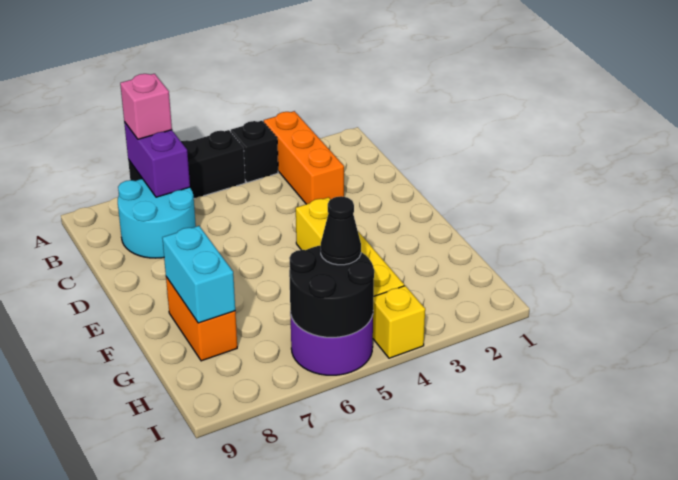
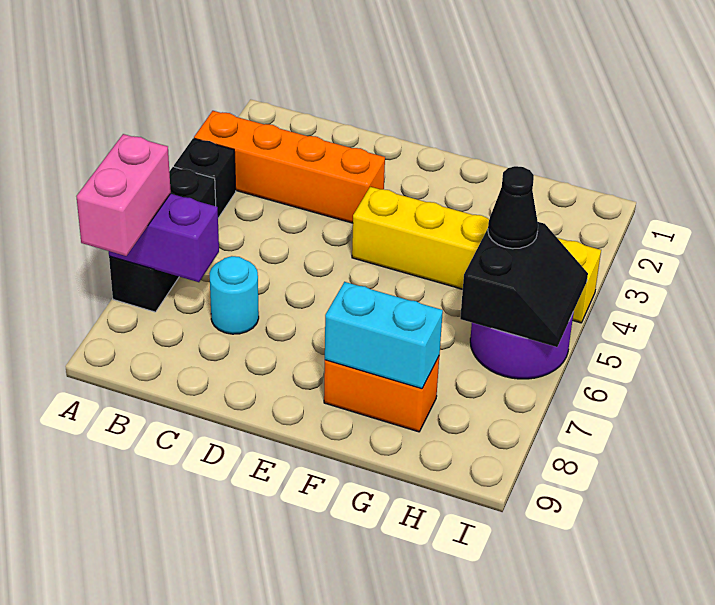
orange brick A3:C3 level 1 -> orange brick A3:D3 level 1
pink brick A7 level 3 -> pink brick A7:A8 level 3
cyan round brick B7:C8 level 1 -> cyan round brick C7 level 1
black round brick H5:I6 level 2 -> black slope H5:I6 level 2 top H

